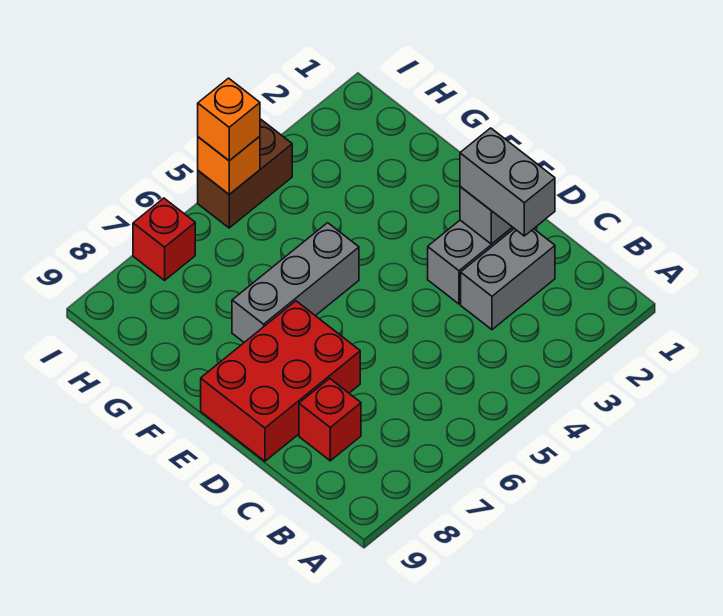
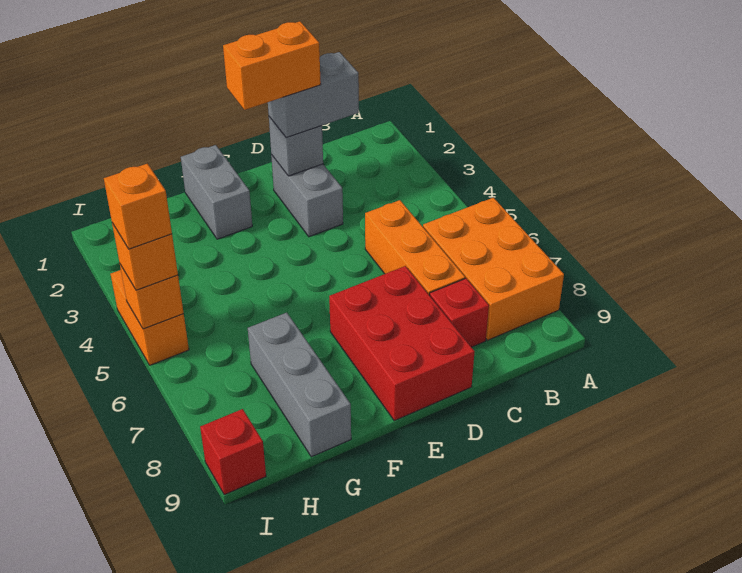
none -> orange brick A6:B8 level 1
grey brick C2:C3 level 1 -> grey brick F1:F2 level 1
none -> orange brick C5:C7 level 1
none -> orange brick D2:E2 level 4
grey brick F5:F7 level 1 -> grey brick G7:G9 level 1
brown brick I4:I5 level 1 -> orange brick I4:I5 level 1
none -> orange brick I5 level 4
red brick I7 level 1 -> red brick I9 level 1

